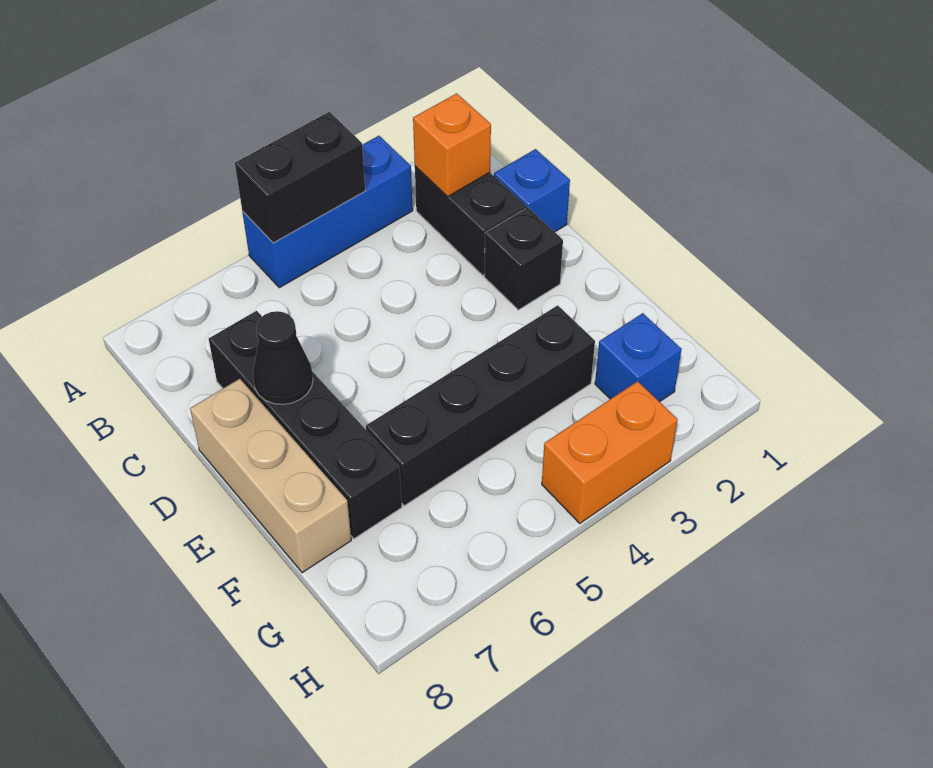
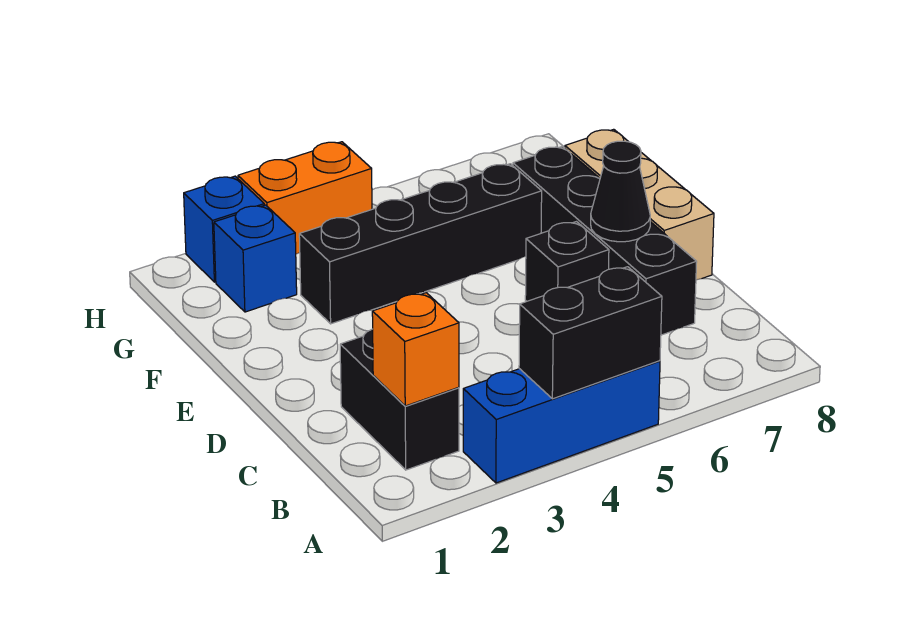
blue brick C1 level 1 -> blue brick H2 level 1
black brick D2 level 1 -> black brick D6 level 1

